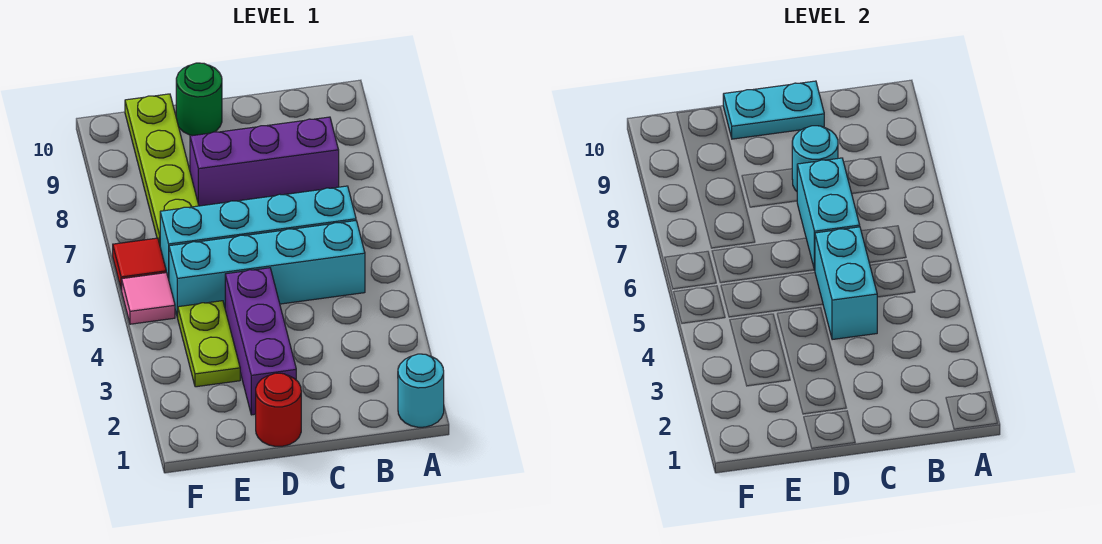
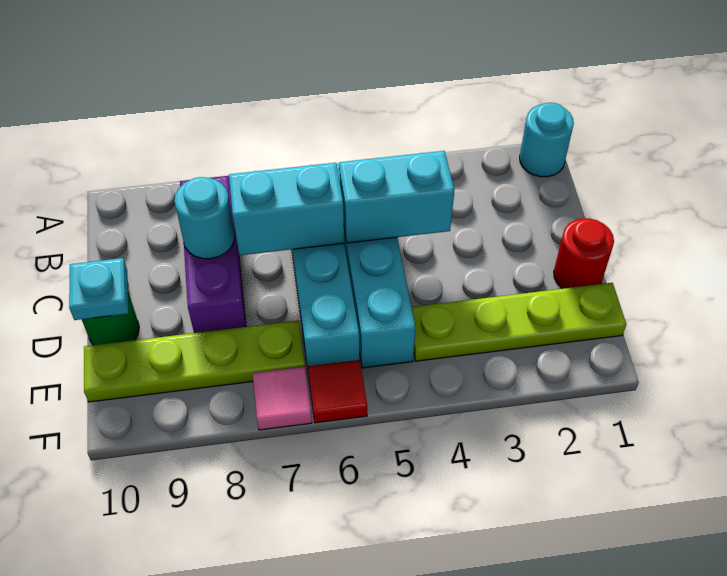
cyan plate C10:D10 level 2 -> cyan plate D10 level 2
purple brick D2:D4 level 1 -> none
lime plate E3:E4 level 1 -> lime plate E1:E4 level 1
pink tile F5 level 1 -> pink tile F7 level 1

